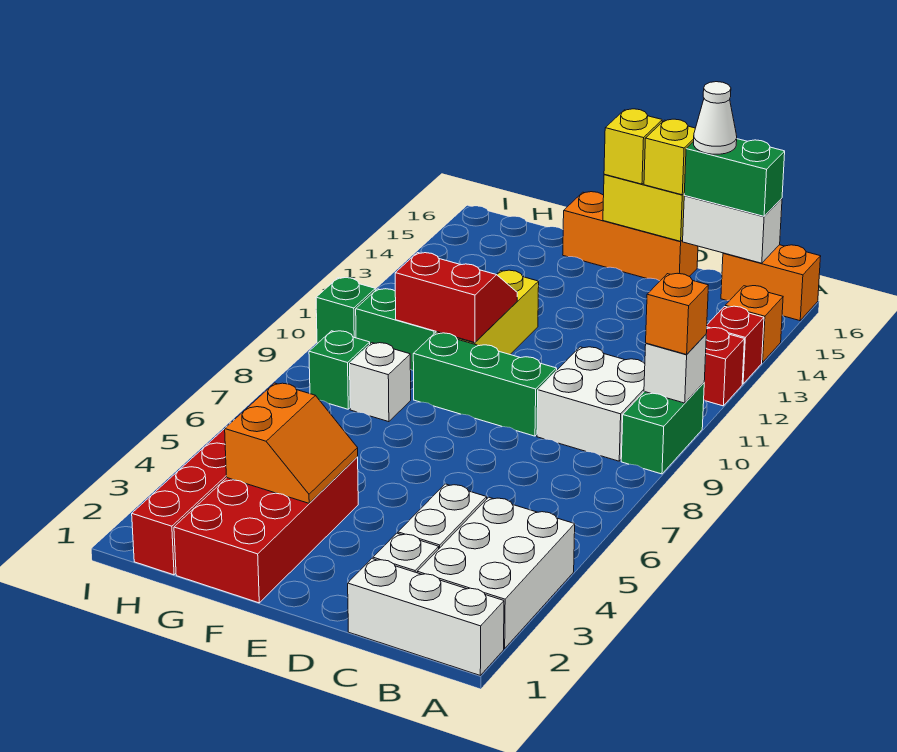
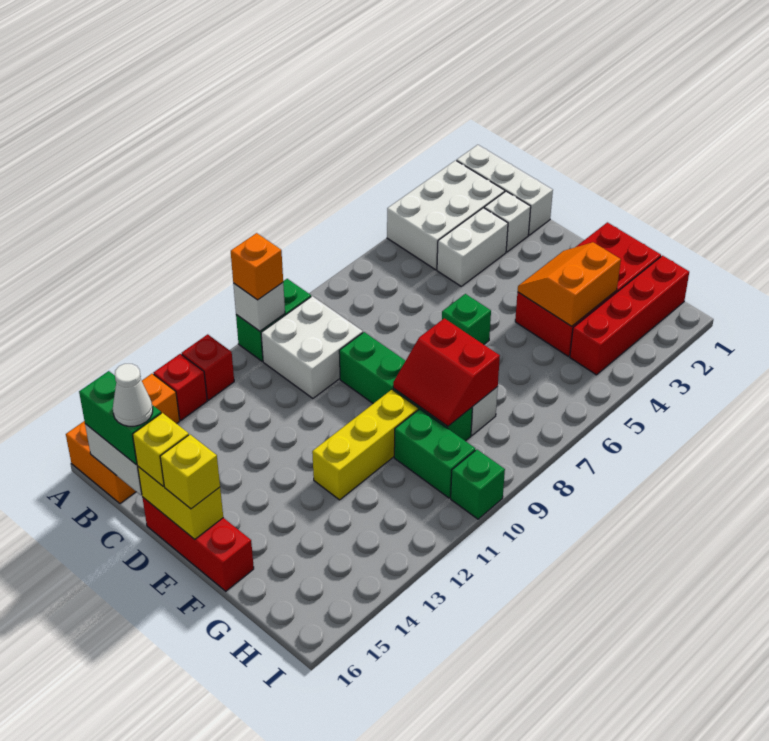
green brick D9:F9 level 1 -> green brick D9:G9 level 1
orange brick D16:F16 level 1 -> red brick D16:F16 level 1
red slope F10:G11 level 2 top 10 -> red slope F8:G9 level 2 top 8
green brick H8 level 1 -> green brick E6 level 1

